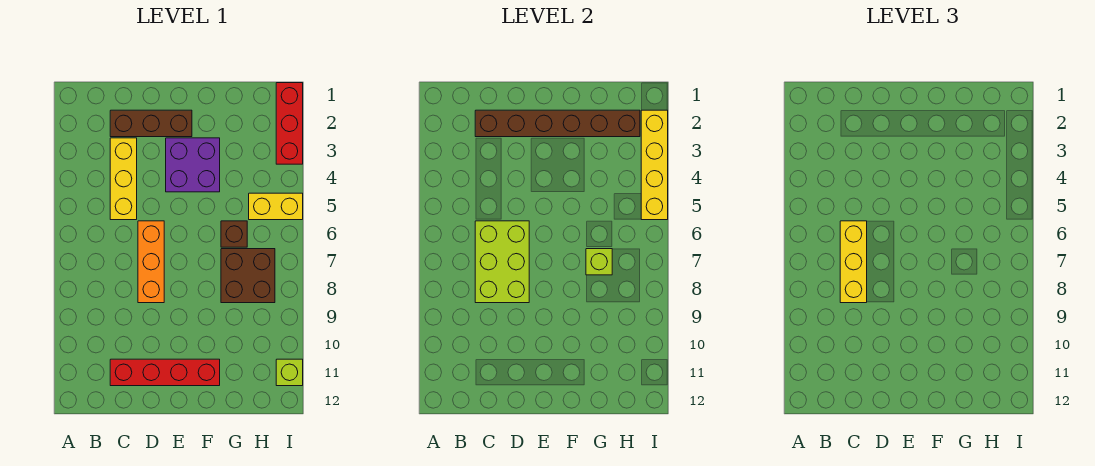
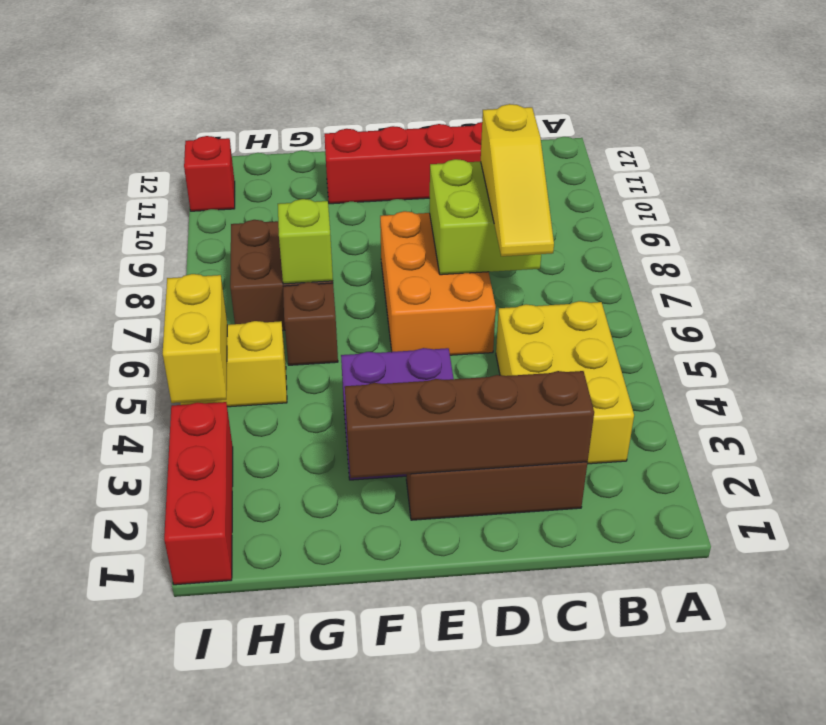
brown brick C2:H2 level 2 -> brown brick C2:F2 level 2
yellow brick C3:C5 level 1 -> yellow brick B3:C5 level 1
lime brick C6:D8 level 2 -> lime brick C7:D8 level 2
yellow brick C6:C8 level 3 -> yellow slope C6:C8 level 3 top 8
orange brick D6:D8 level 1 -> orange brick D6:E8 level 1
yellow brick I2:I5 level 2 -> yellow brick I4:I5 level 2
lime brick I11 level 1 -> red brick I11 level 1

